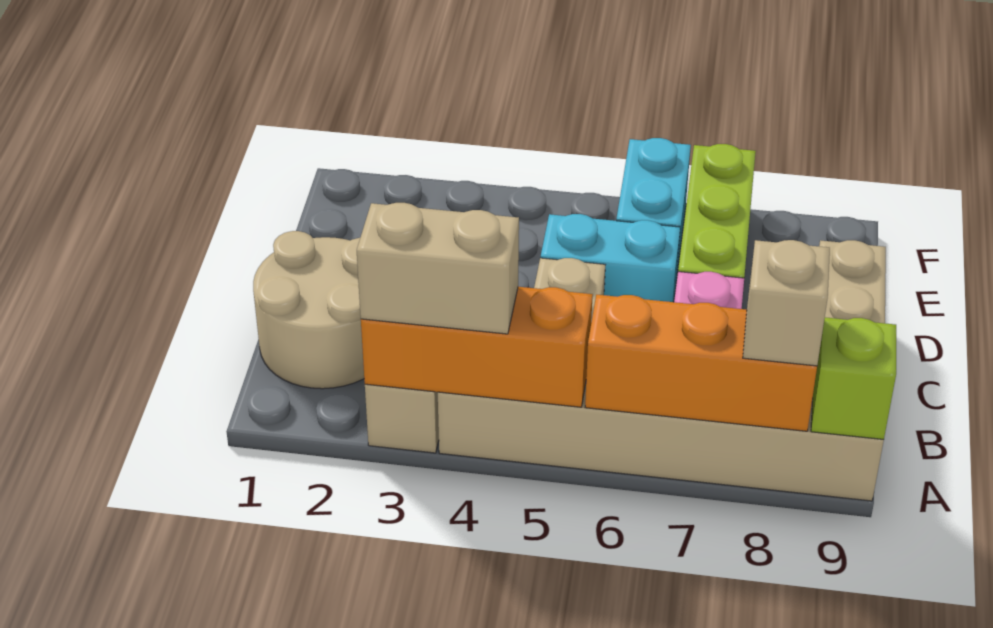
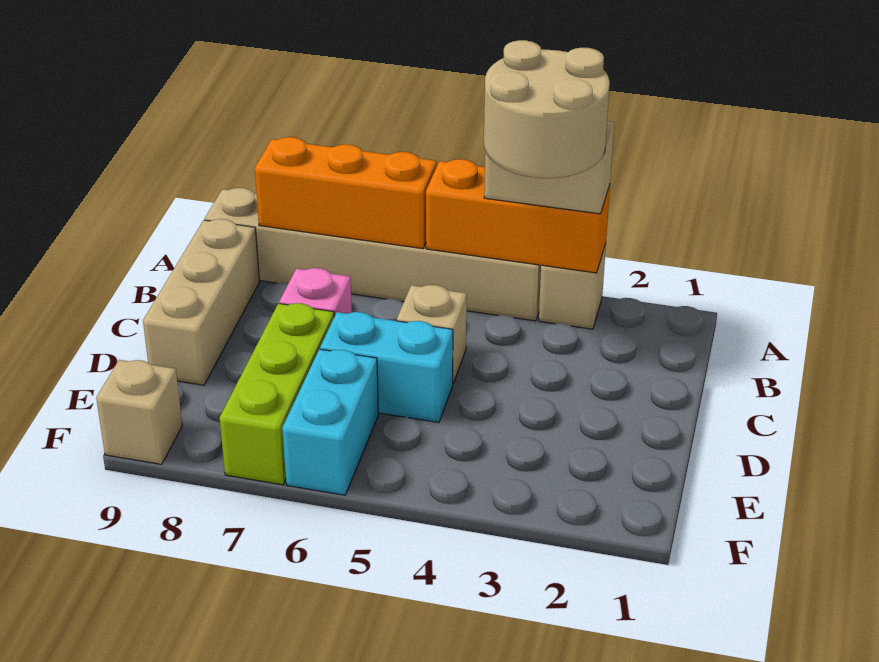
tan brick A8 level 3 -> tan brick F9 level 1
lime brick A9 level 2 -> none
tan round brick B1:C2 level 1 -> tan round brick A3:B4 level 4

